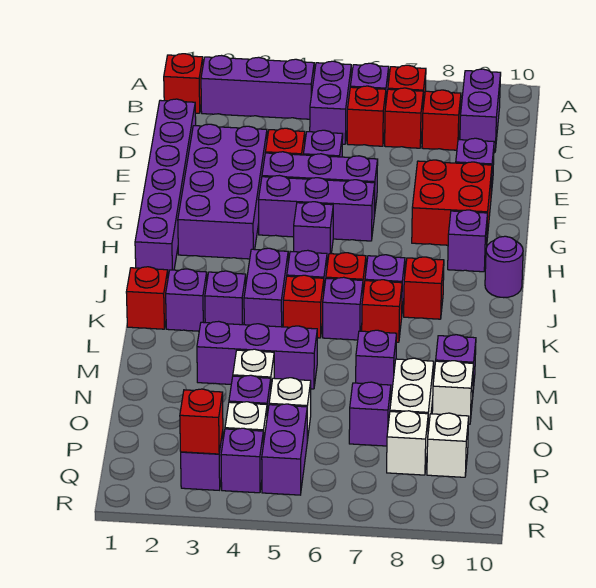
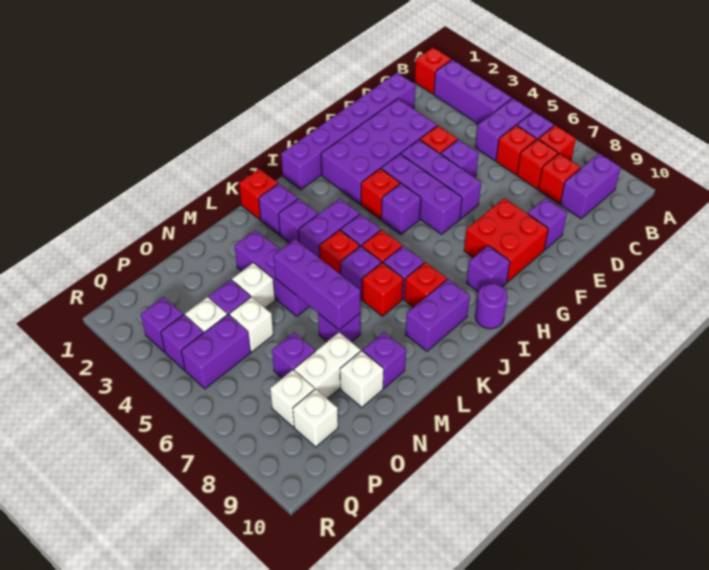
none -> purple brick J9:K9 level 1
none -> purple brick M5:M7 level 2
red brick Q3 level 2 -> red brick H4 level 1

